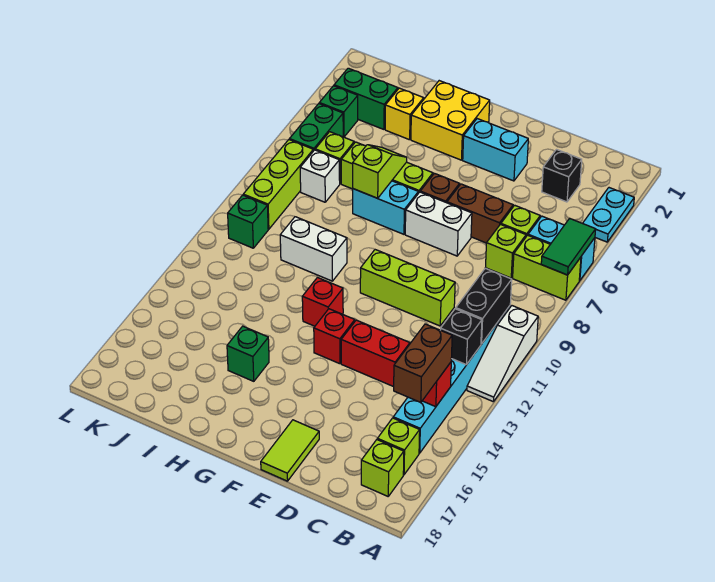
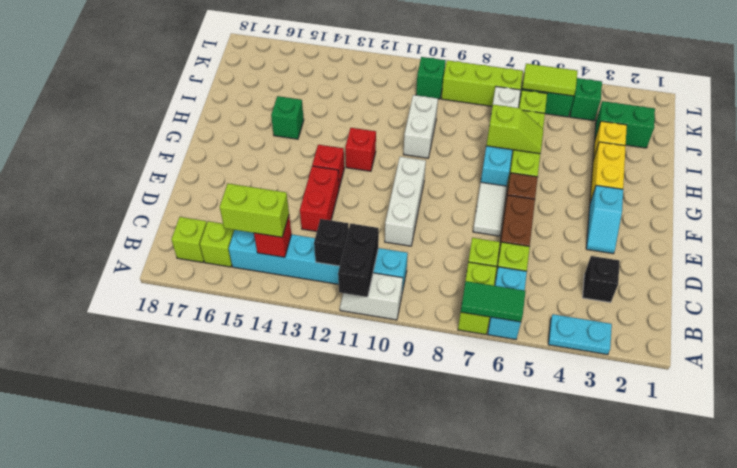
white slope A10:A12 level 1 top 10 -> white slope A10:A11 level 1 top 10
black brick B10:B11 level 2 -> black brick A11:B11 level 2
brown brick B14:B15 level 3 -> lime brick B14:B15 level 3
lime brick D10:F10 level 1 -> white brick D10:F10 level 1
cyan brick E3:F3 level 1 -> cyan slope E3:F3 level 1 top F
white brick E7:F7 level 1 -> white tile E7:F7 level 1
lime tile E17:E18 level 1 -> lime tile K5:K6 level 2
yellow brick G2:H3 level 1 -> yellow brick G3:H3 level 1
green brick J3:K3 level 1 -> green brick J2:J3 level 1

